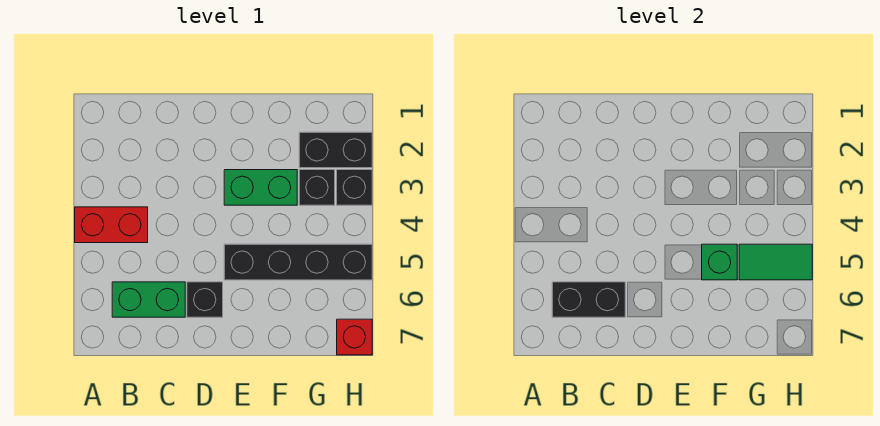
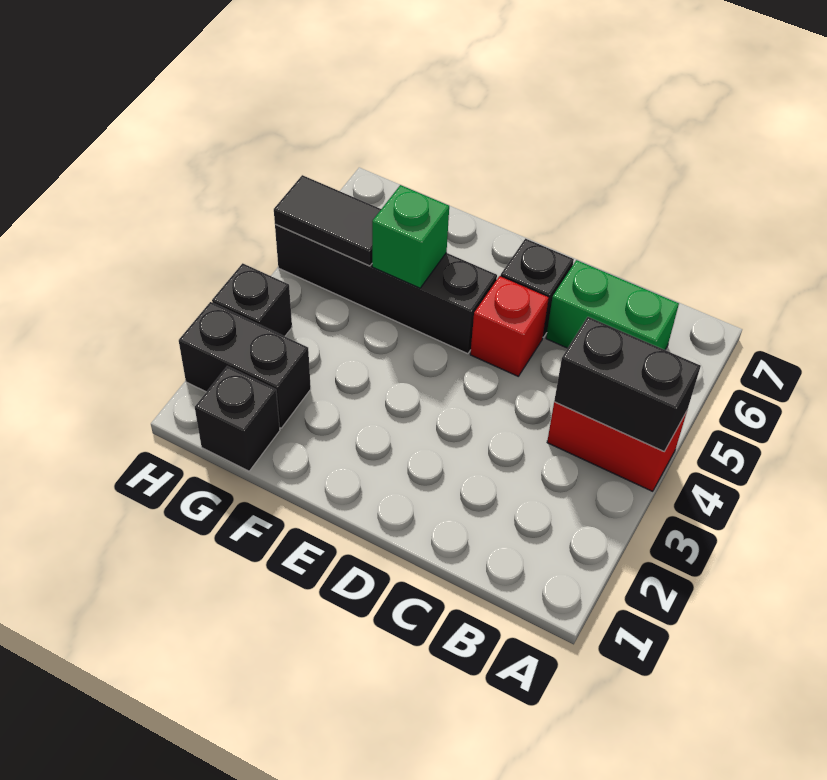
black brick B6:C6 level 2 -> black brick A4:B4 level 2
green brick E3:F3 level 1 -> none
black brick G3 level 1 -> black brick G1 level 1
green tile G5:H5 level 2 -> black tile G5:H5 level 2
red brick H7 level 1 -> red brick D5 level 1

